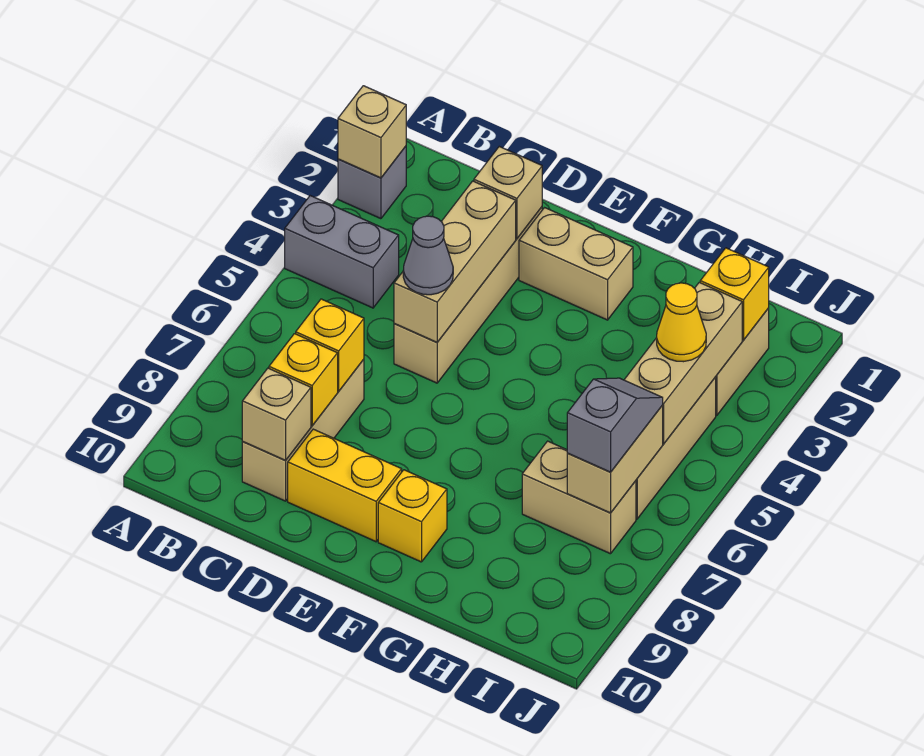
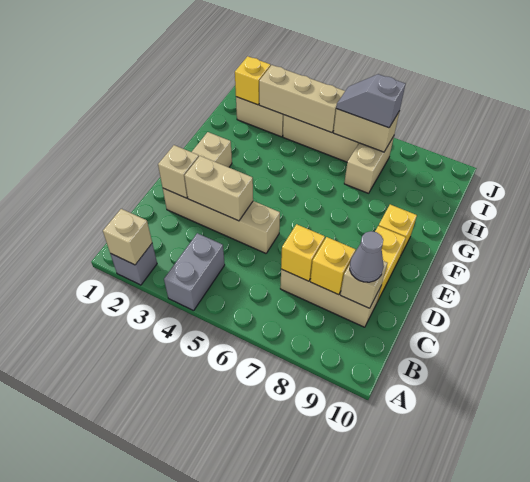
tan brick D3:D5 level 2 -> tan brick D3:D4 level 2
grey cone D5 level 3 -> grey cone C9 level 3
yellow cone I4 level 3 -> none

